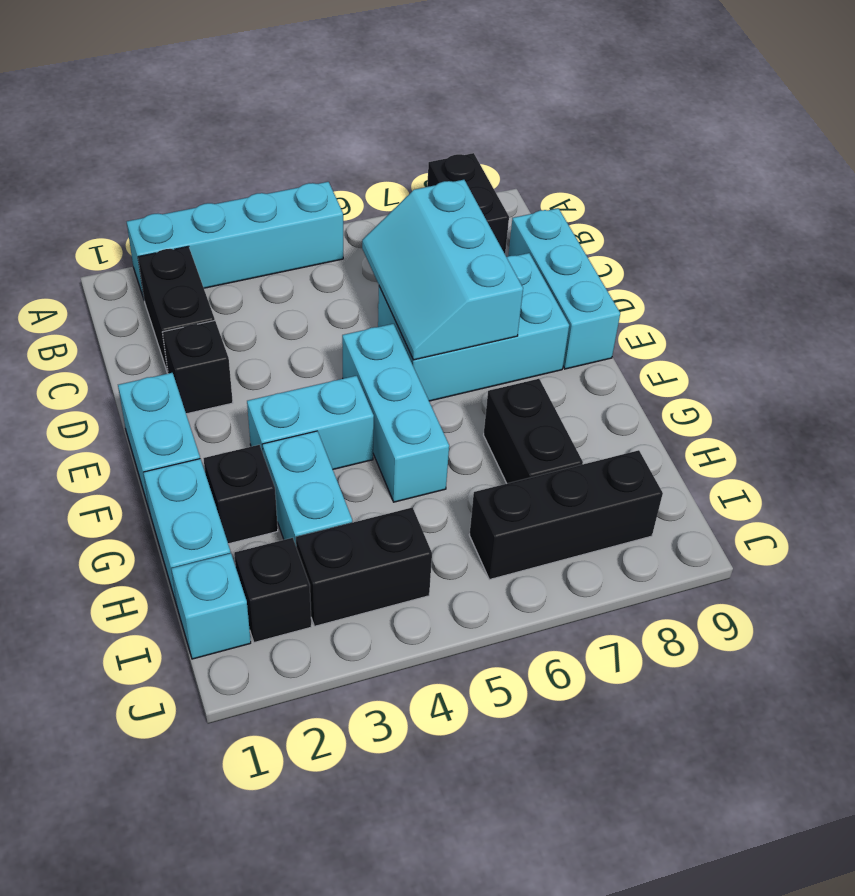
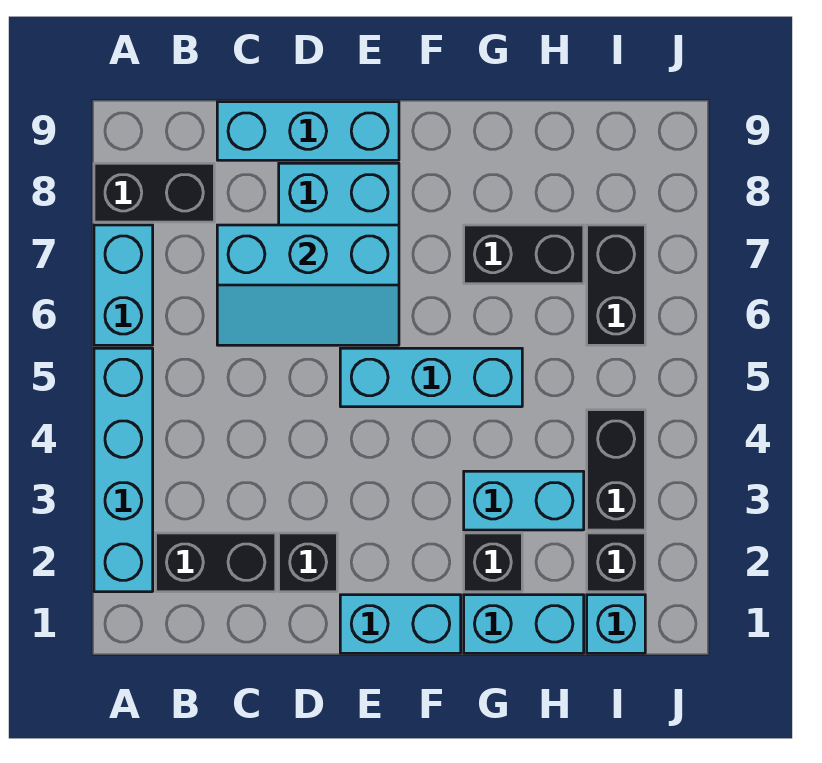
cyan brick F3:F4 level 1 -> cyan brick A6:A7 level 1
black brick I6:I8 level 1 -> black brick I6:I7 level 1

